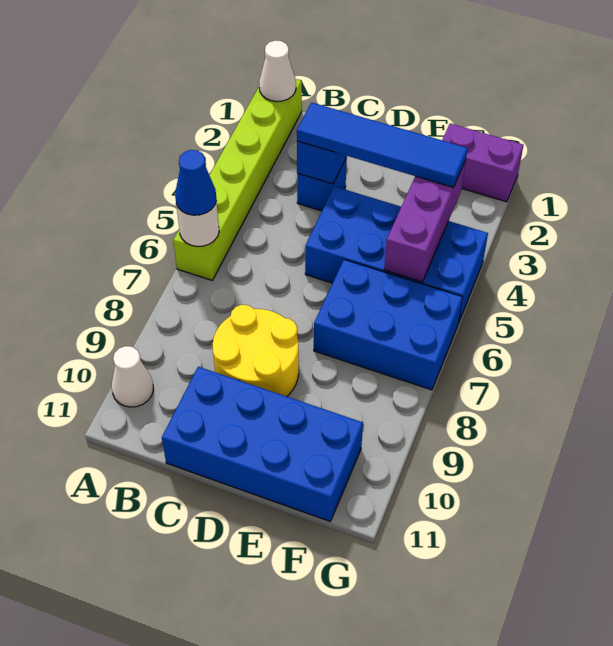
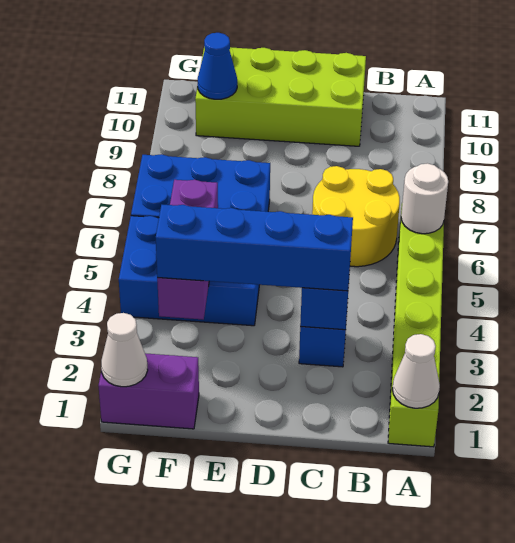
blue cone A6 level 3 -> blue cone F10 level 2
white cone A10 level 1 -> white cone G1 level 2
blue tile C3:F3 level 3 -> blue brick C3:F3 level 3
yellow round brick C8:D9 level 1 -> yellow round brick B6:C7 level 1
blue brick C10:F11 level 1 -> lime brick C10:F11 level 1
blue brick D4:G5 level 1 -> blue brick E4:G5 level 1

